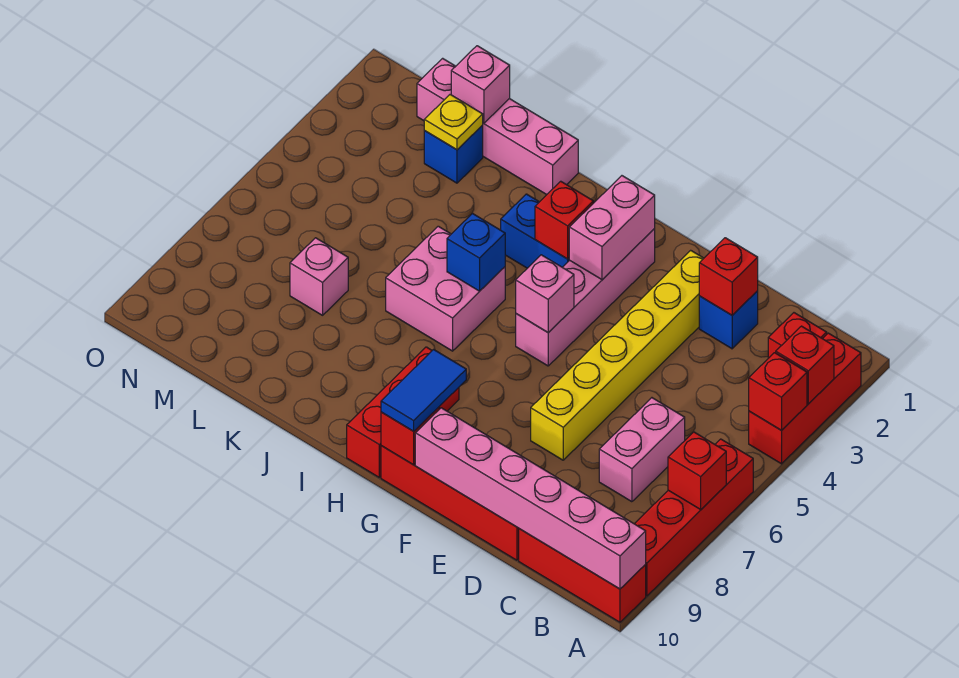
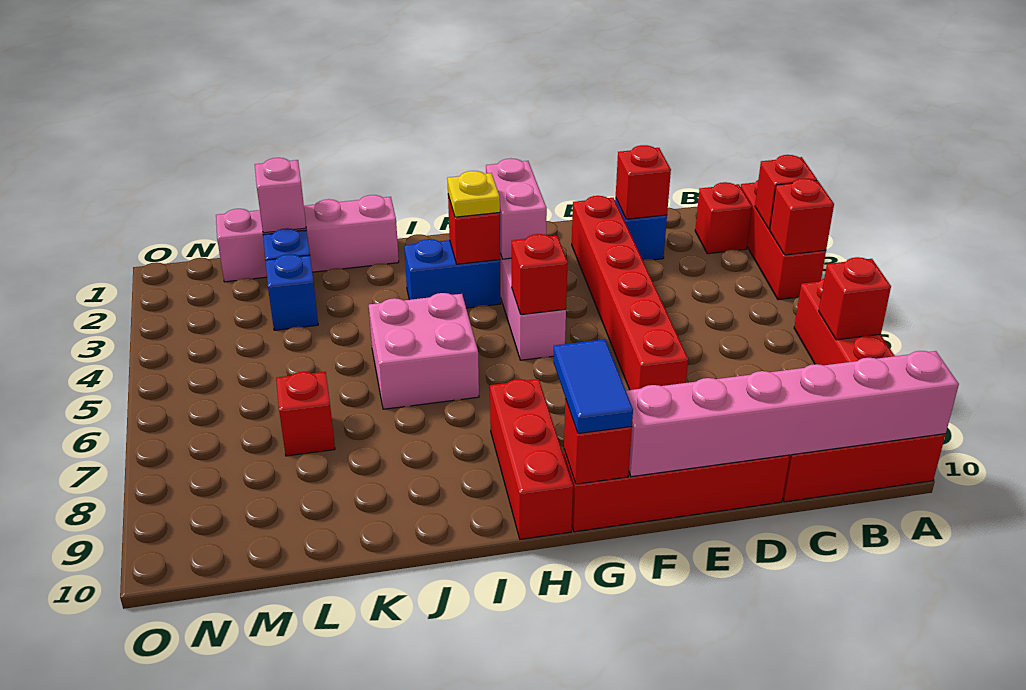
pink brick C6:C7 level 1 -> none
yellow brick E2:E7 level 1 -> red brick E2:E7 level 1
pink brick G5 level 2 -> red brick G5 level 2
blue brick I5 level 2 -> blue brick L3 level 1
yellow plate L2 level 2 -> yellow plate H3 level 3
pink brick L7 level 1 -> red brick L7 level 1

